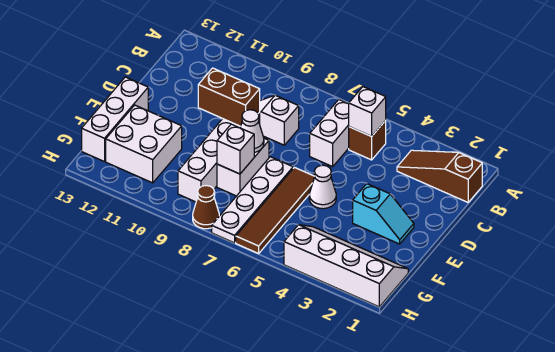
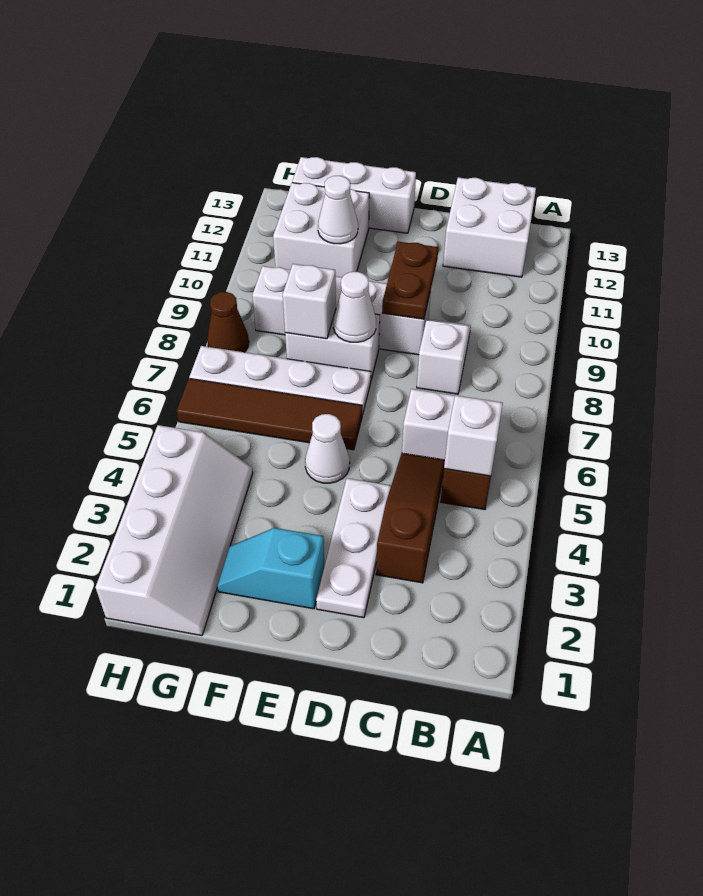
brown slope B1:B3 level 1 top 1 -> brown slope C3:C5 level 1 top 3
none -> white brick B12:C13 level 1
none -> white plate D2:D4 level 1
brown brick D9:D10 level 2 -> brown plate D9:D10 level 2
cyan slope E2:E3 level 1 top 3 -> cyan slope E2:F2 level 1 top E
none -> white cone F11 level 2

